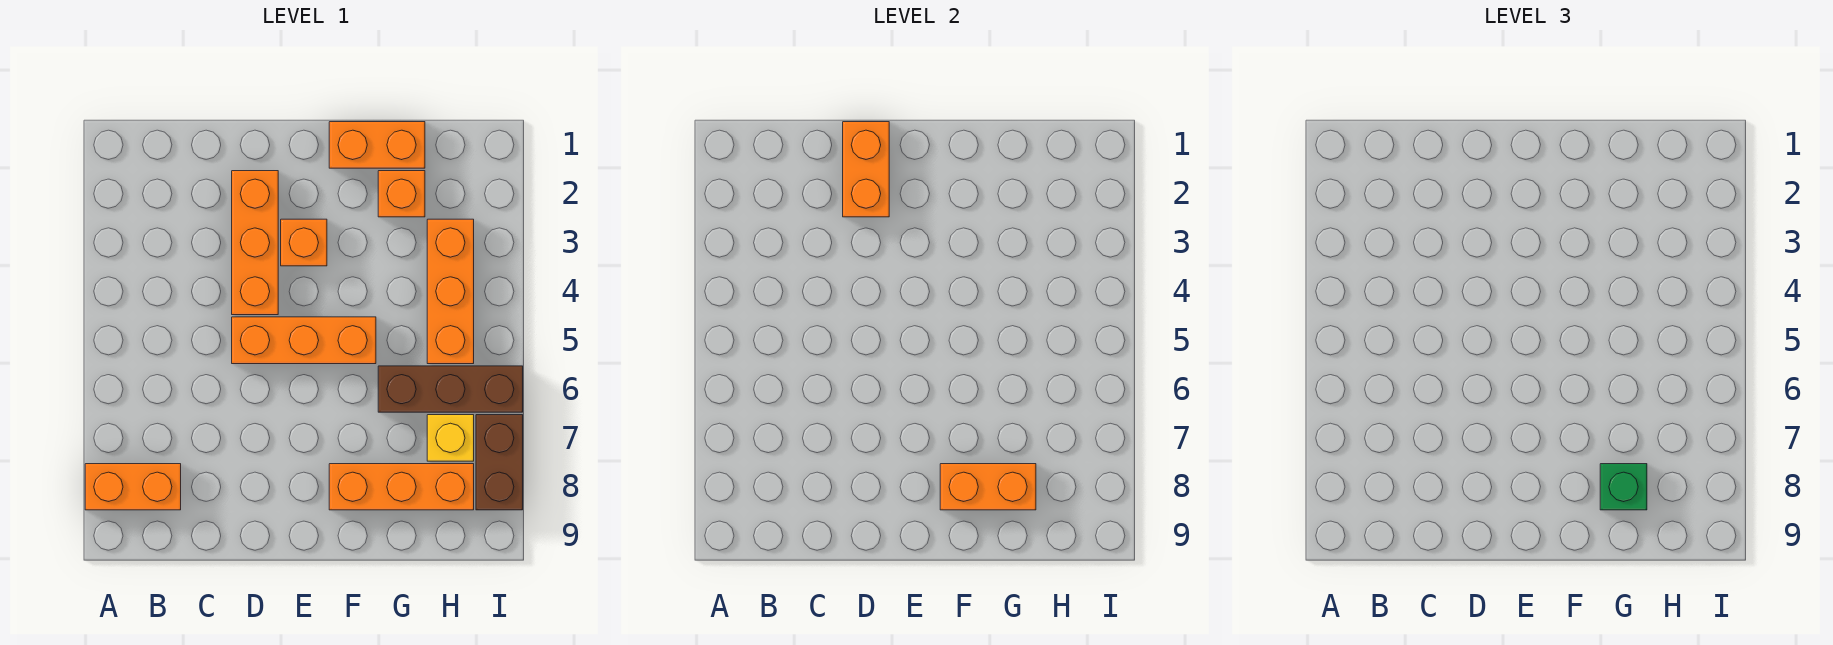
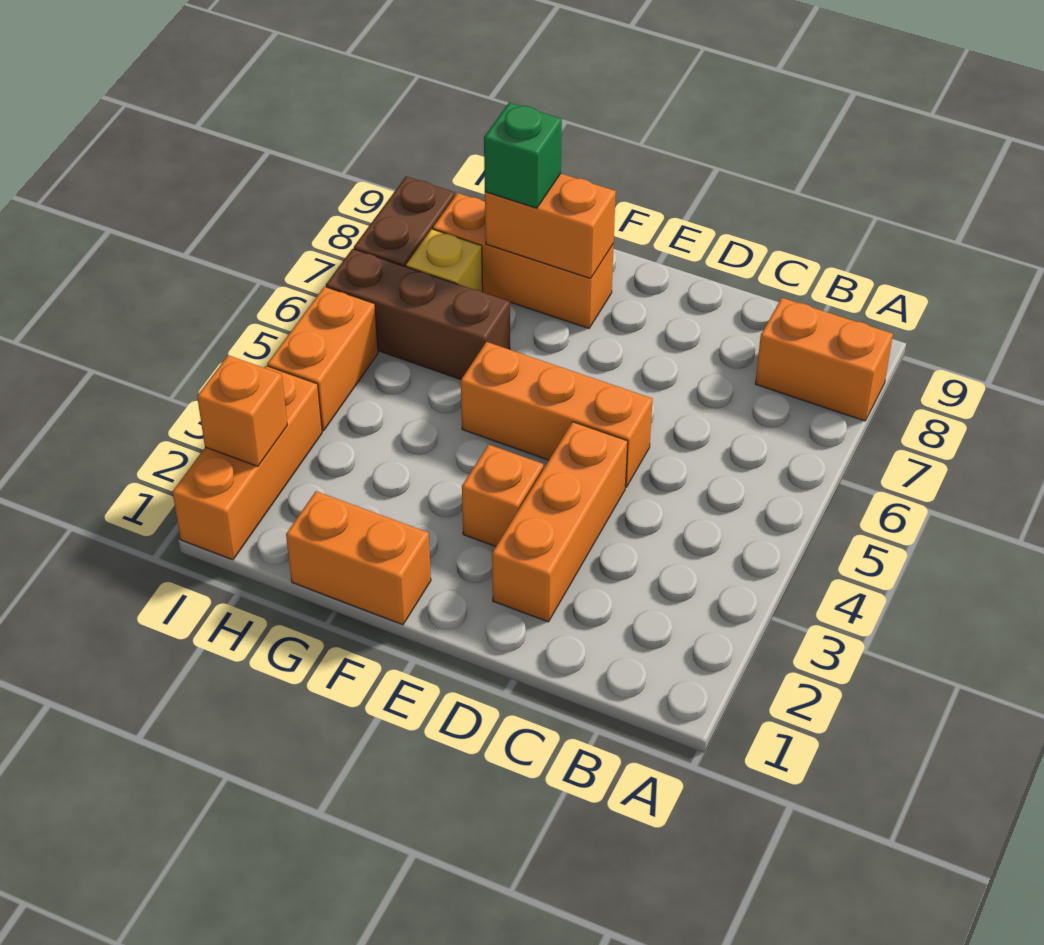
orange brick D1:D2 level 2 -> orange brick I4:I5 level 1
orange brick G2 level 1 -> orange brick I2 level 2
orange brick H3:H5 level 1 -> orange brick I1:I3 level 1

